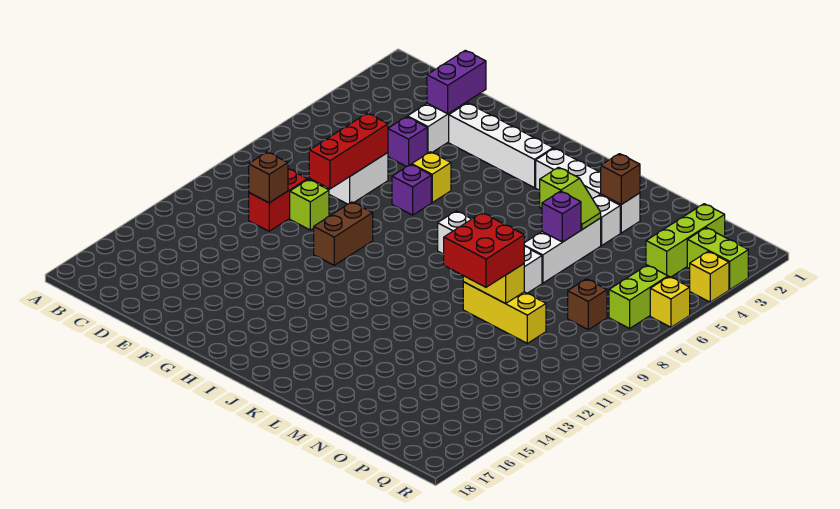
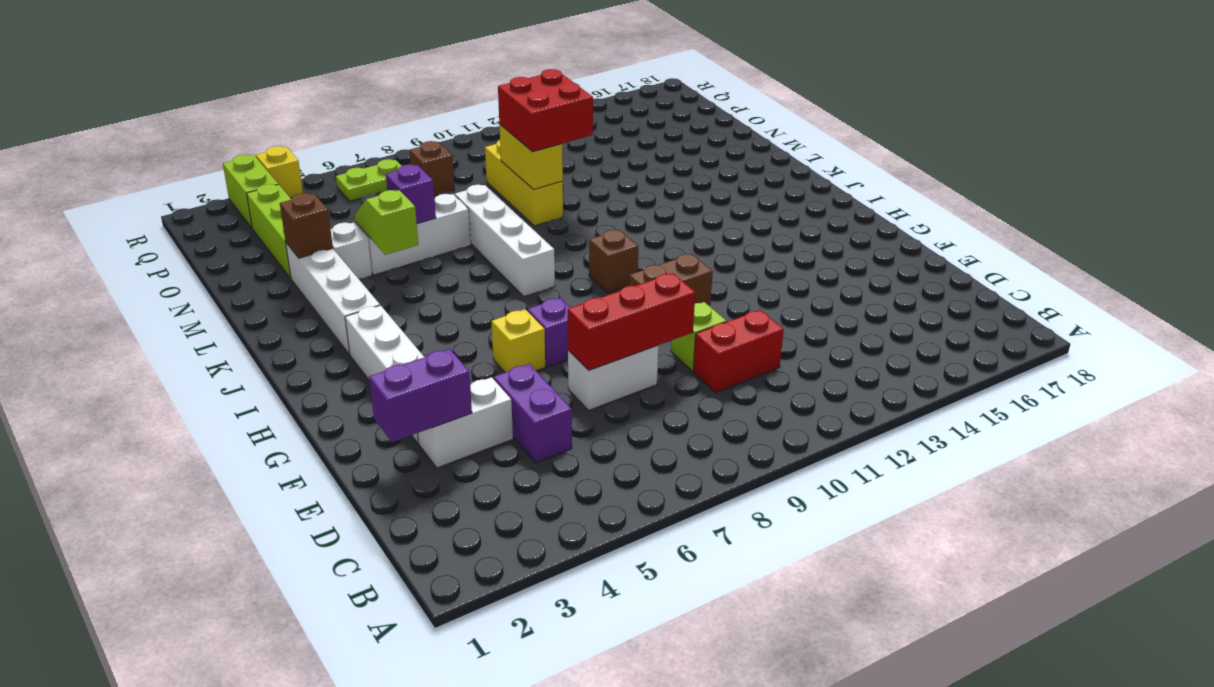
brown brick D11 level 2 -> brown brick I10 level 1
purple brick E5 level 1 -> purple brick D5:E5 level 1
lime brick P2:P4 level 1 -> lime brick N3:P3 level 1
lime brick Q6:Q7 level 1 -> lime plate Q6:Q7 level 1
yellow brick R6 level 1 -> none

